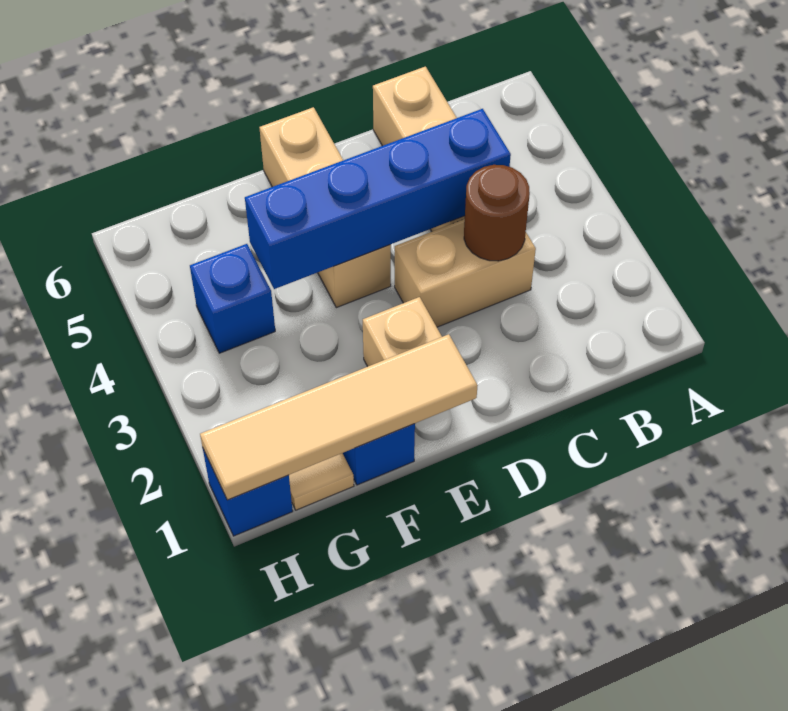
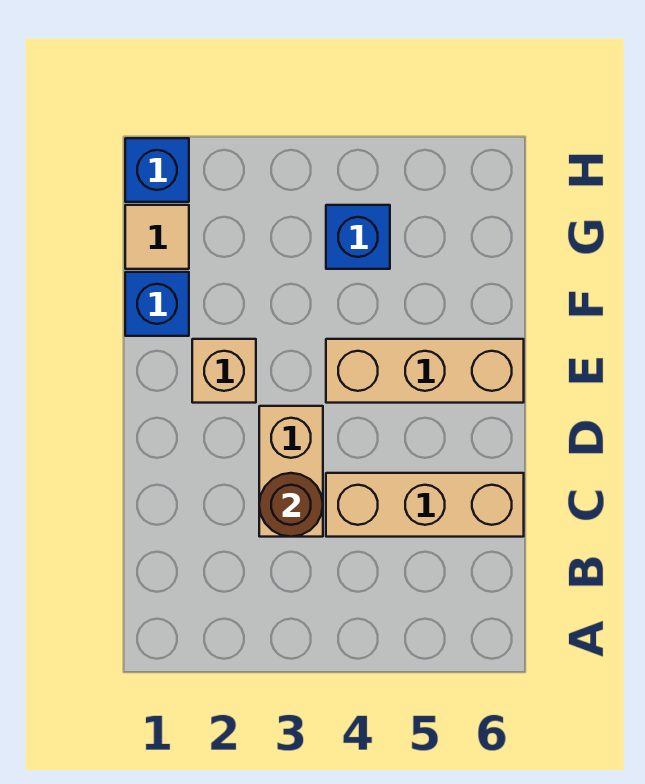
blue brick C4:F4 level 2 -> none
tan tile E1:H1 level 2 -> none

